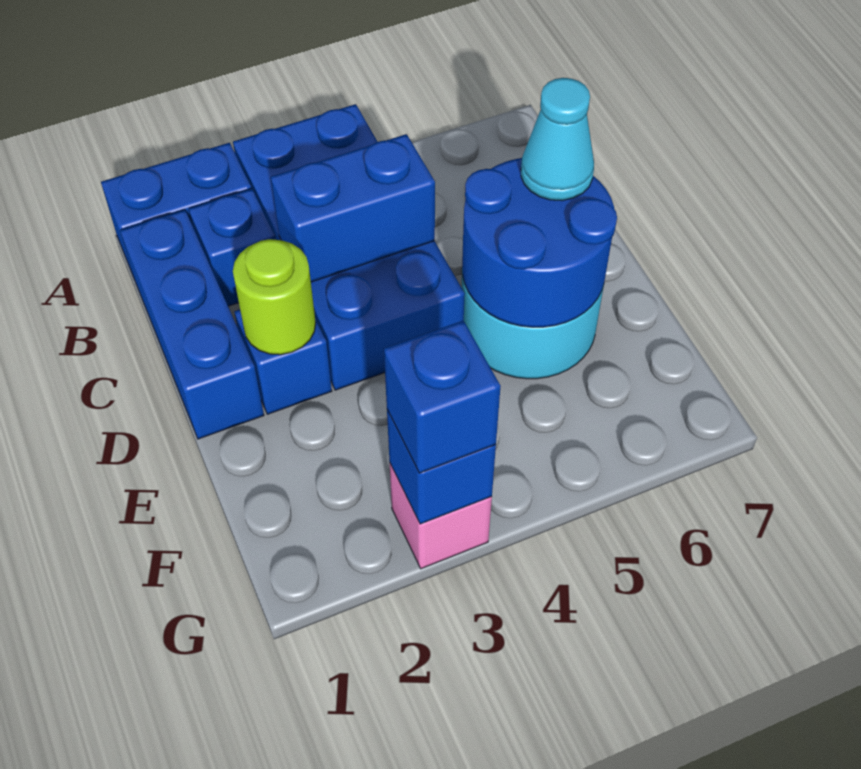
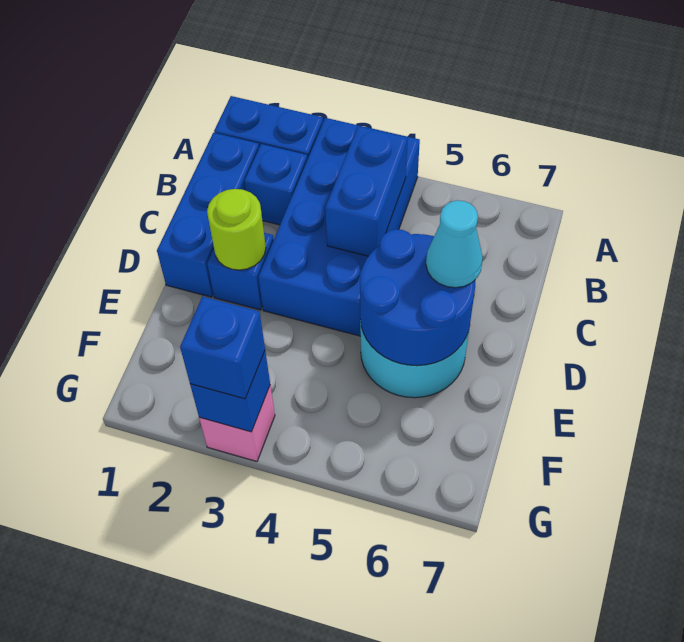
blue brick C3:C4 level 2 -> blue brick B4:C4 level 2

